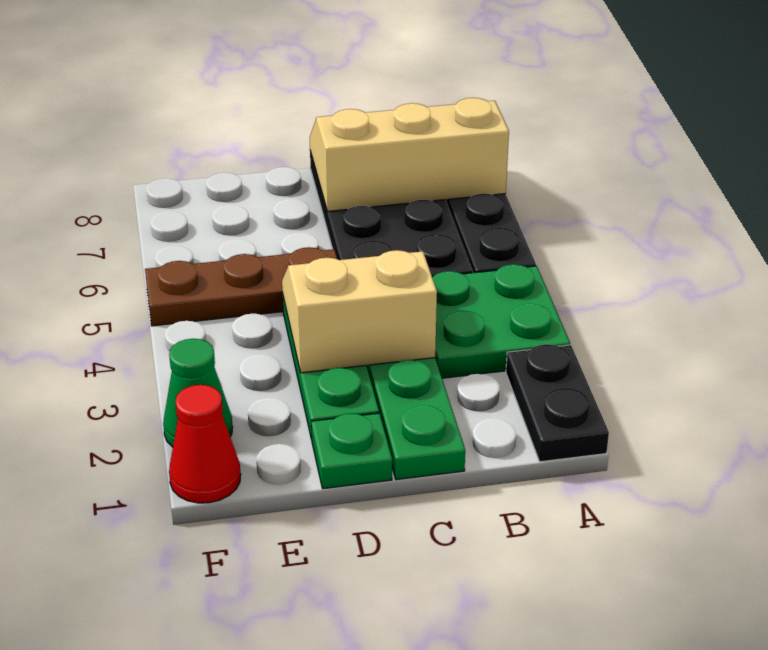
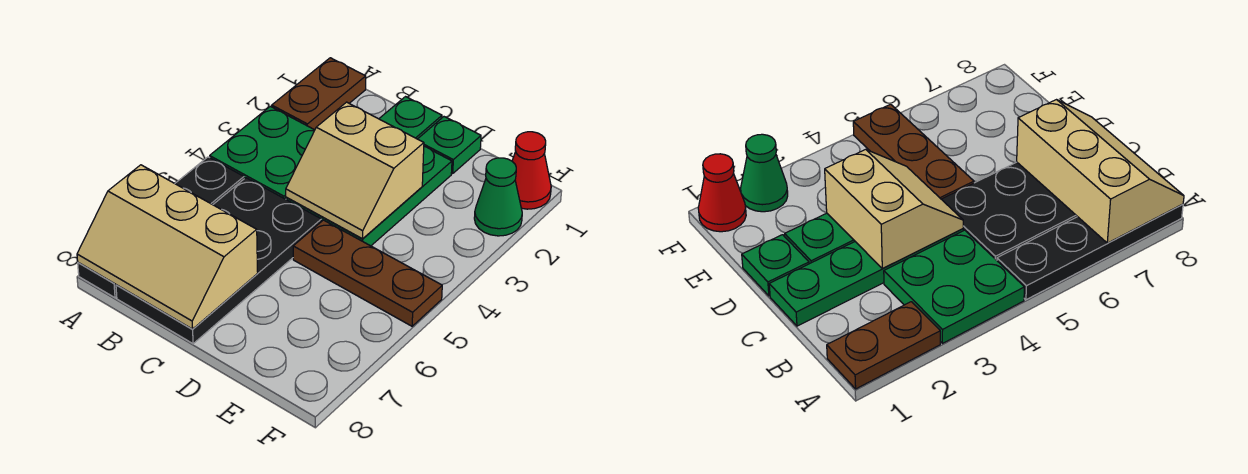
black plate A1:A2 level 1 -> brown plate A1:A2 level 1

